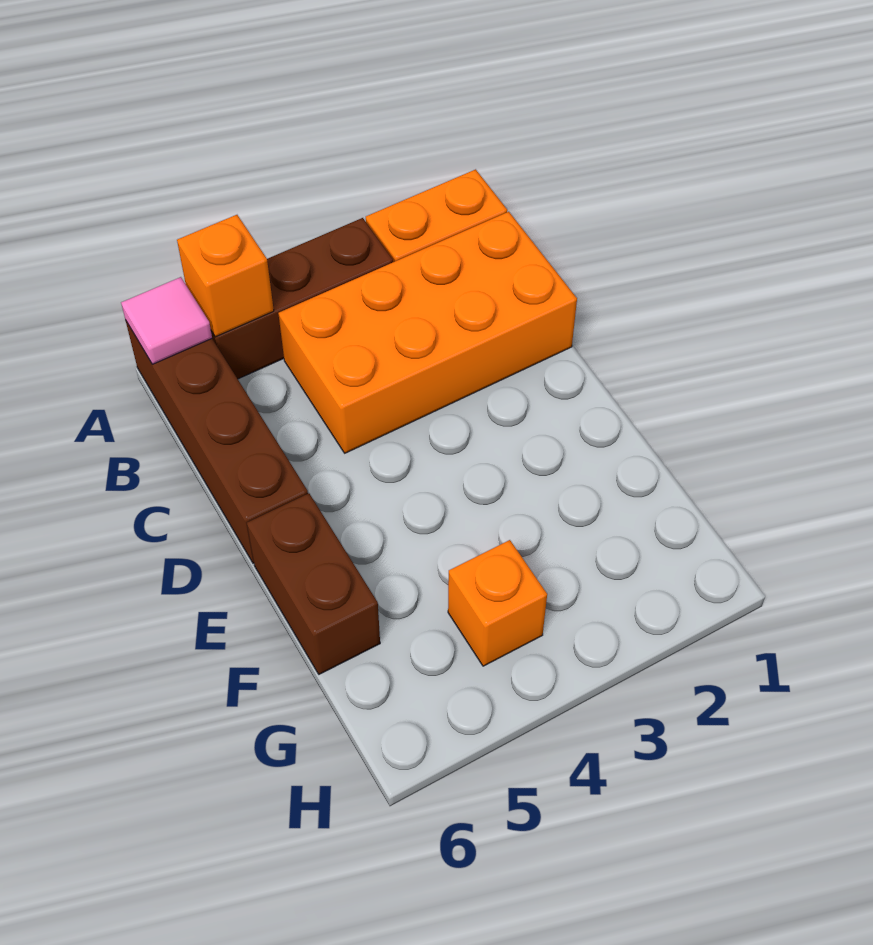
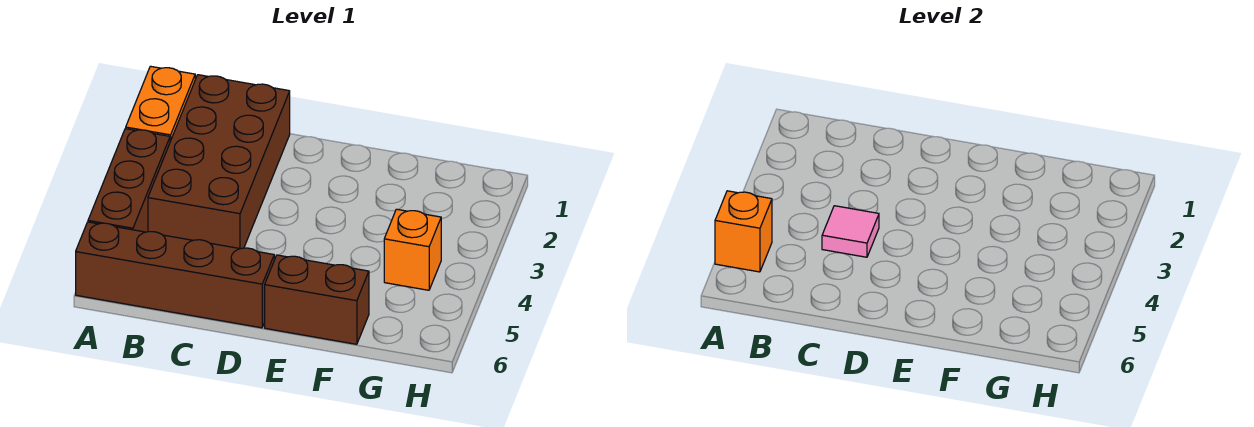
pink tile A6 level 2 -> pink tile C4 level 2
orange brick B1:C4 level 1 -> brown brick B1:C4 level 1

